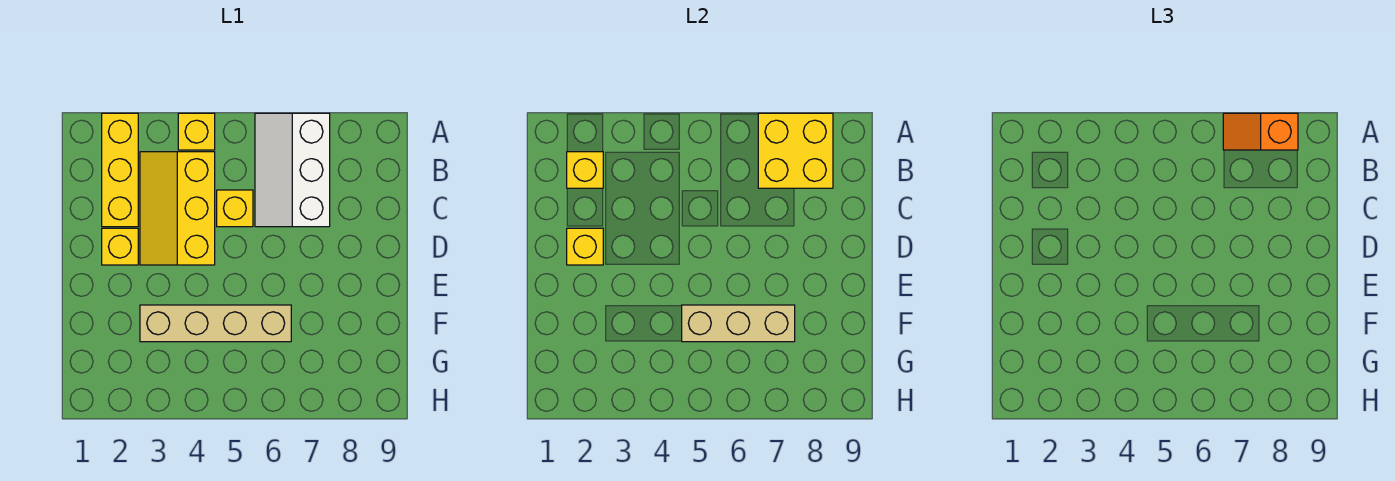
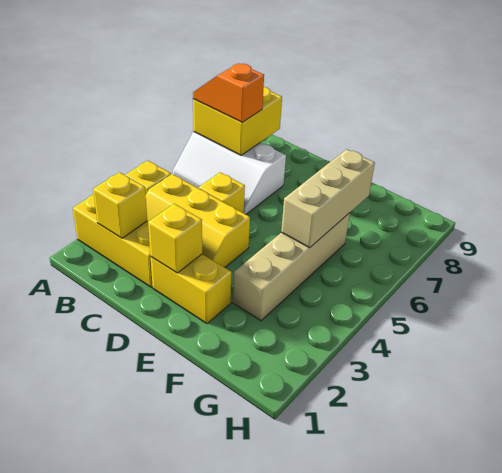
orange slope A7:A8 level 3 top 8 -> orange slope A7:B7 level 3 top B
yellow brick D2 level 1 -> yellow brick D2:E2 level 1

